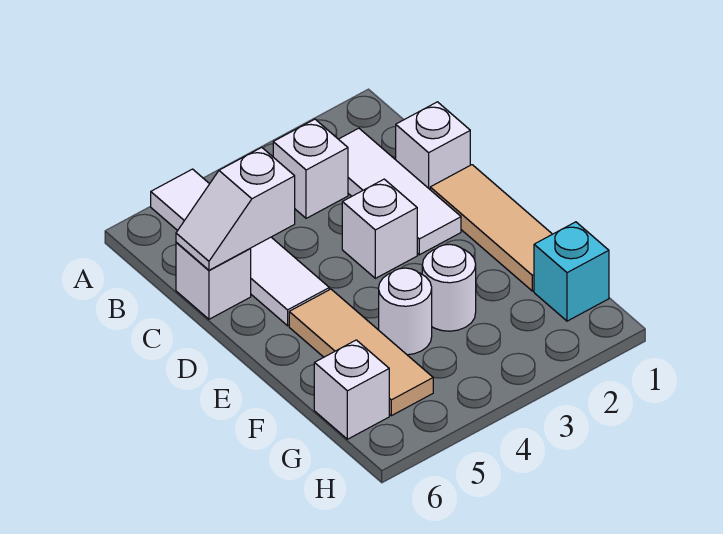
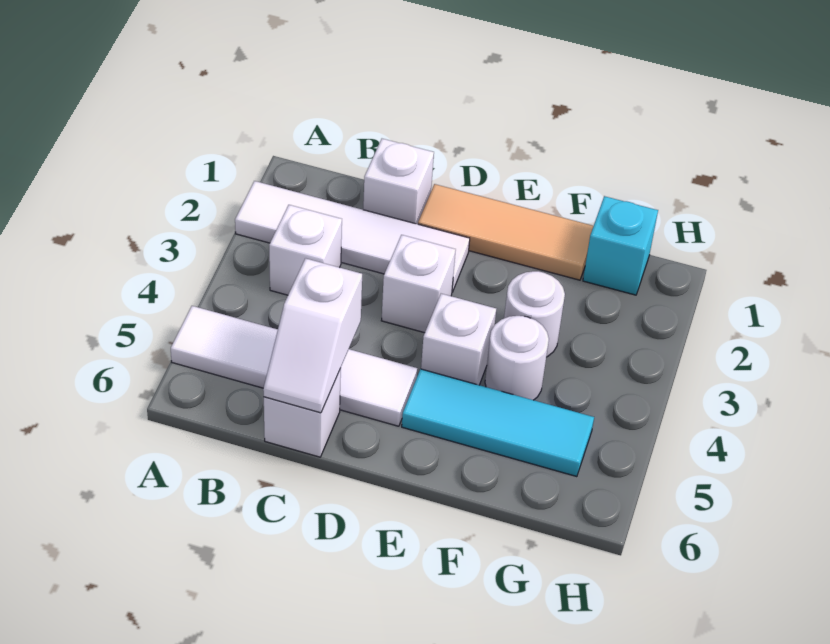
white tile B2:D2 level 1 -> white tile A2:D2 level 1
tan tile E5:G5 level 1 -> cyan tile E5:G5 level 1
white brick G6 level 1 -> white brick E4 level 1

